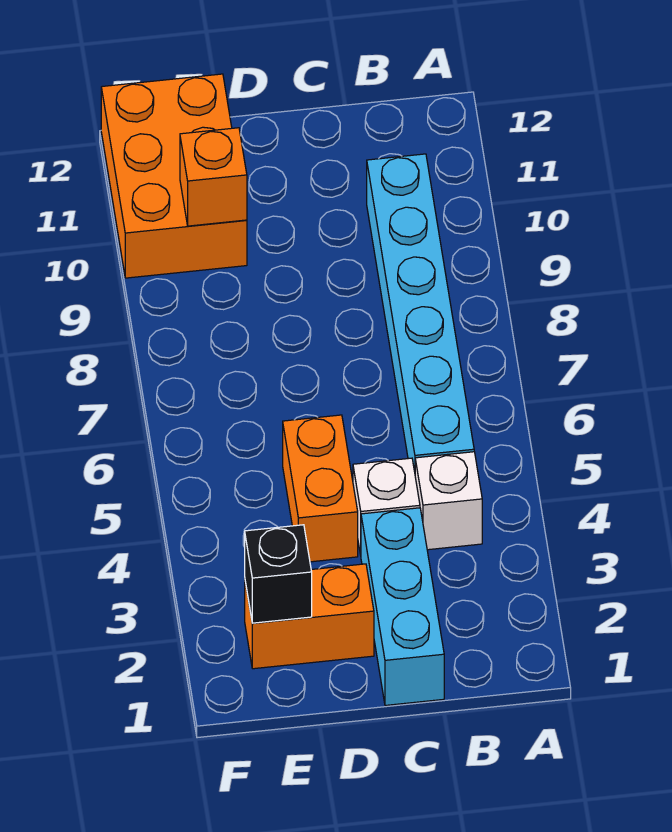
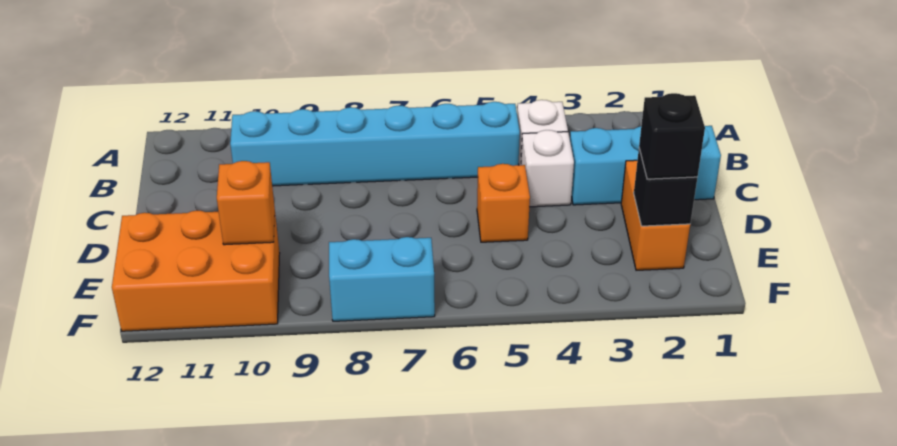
orange brick D4:D5 level 1 -> orange brick D5 level 1
none -> black brick E2 level 3
none -> cyan brick F7:F8 level 1

